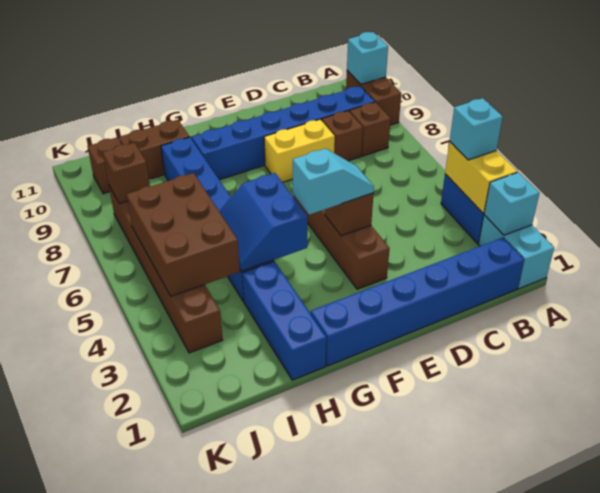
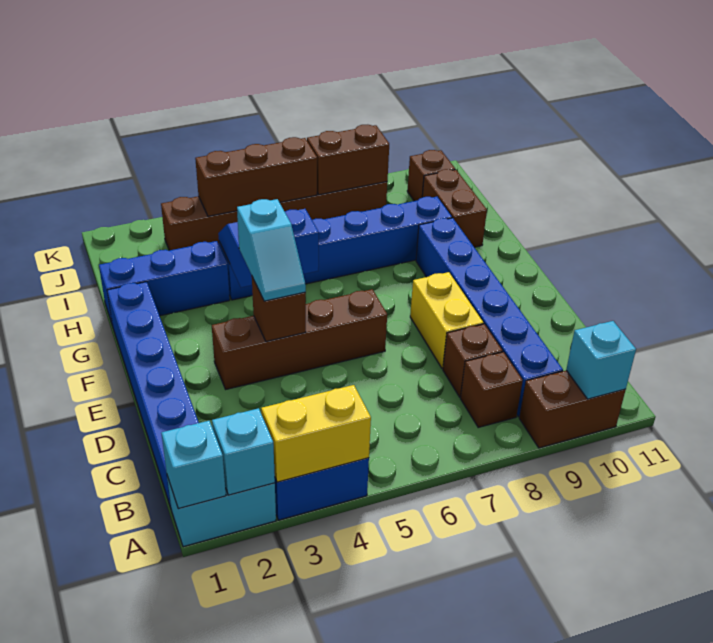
cyan brick A4 level 3 -> cyan brick A1 level 2
brown brick I4:J6 level 2 -> brown brick J4:J6 level 2
brown brick J8 level 2 -> brown brick J7:J8 level 2

